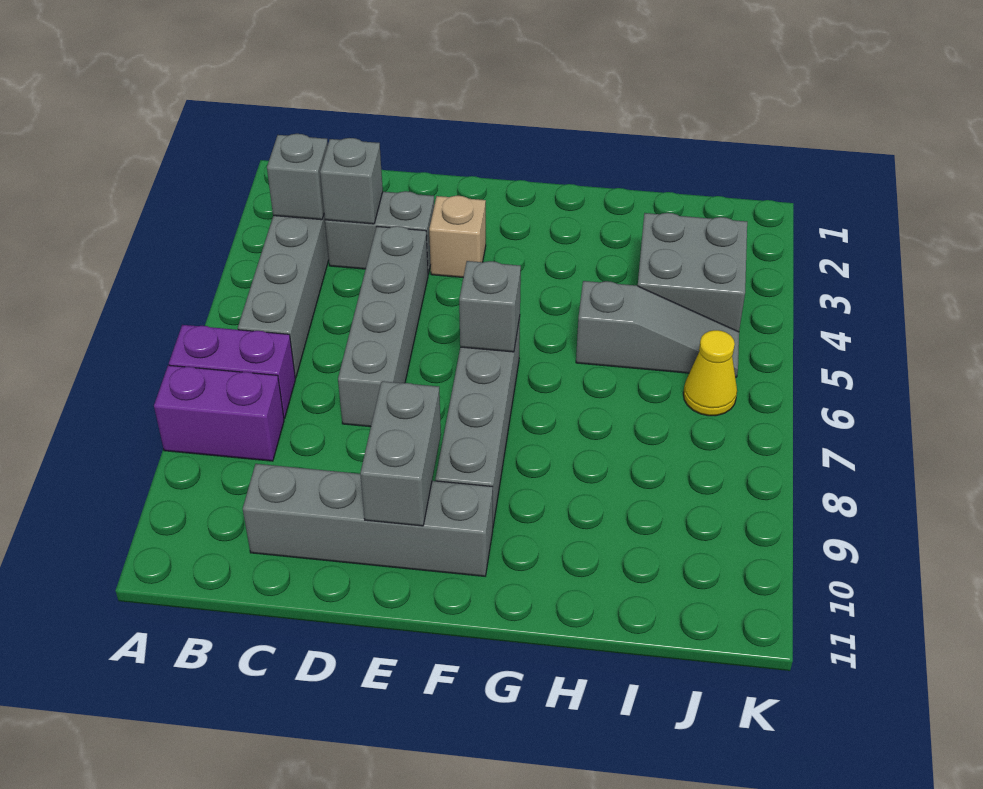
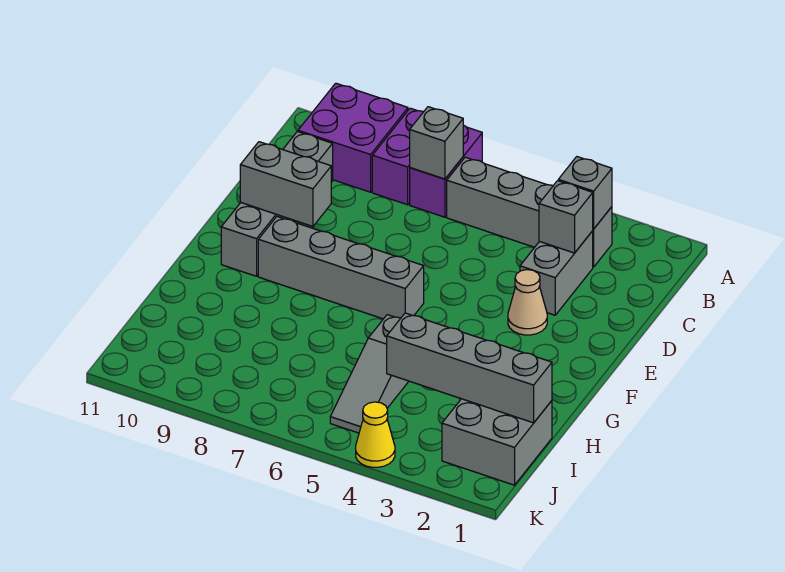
none -> purple brick A9:B10 level 1
grey brick D4:D7 level 1 -> grey brick I1:I4 level 2
tan brick E3 level 1 -> tan cone E3 level 1
grey brick F6 level 2 -> grey brick B7 level 2
grey brick I3:J4 level 1 -> grey brick I1:J2 level 1
yellow cone J6 level 1 -> yellow cone K4 level 1

